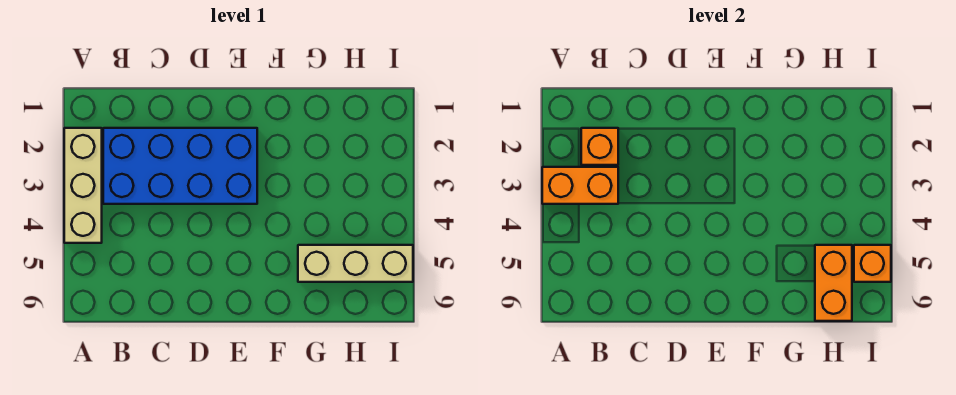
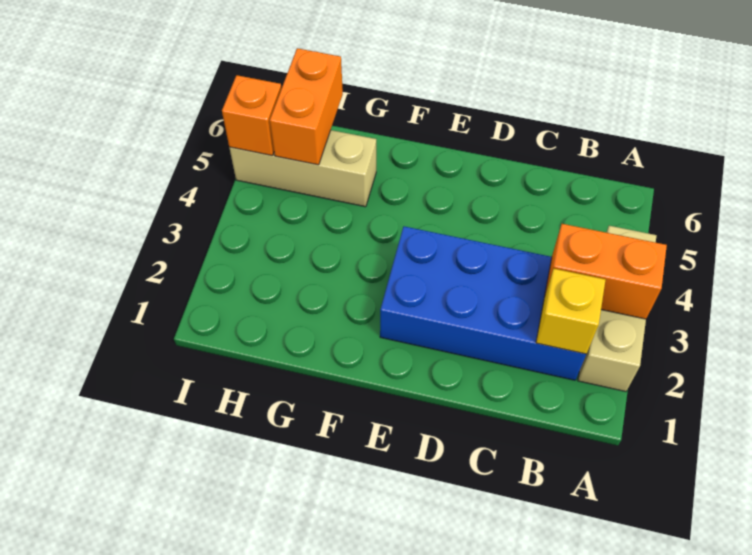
orange brick B2 level 2 -> yellow brick B2 level 2

